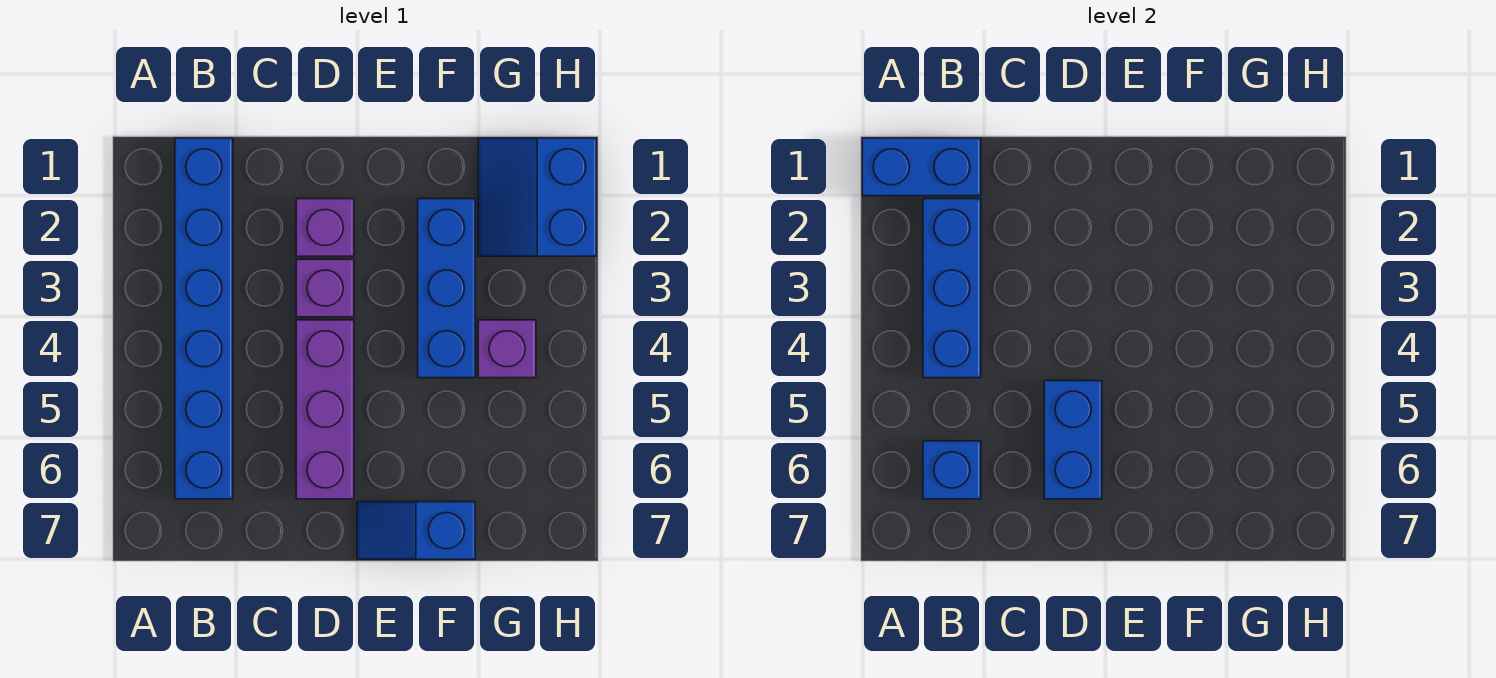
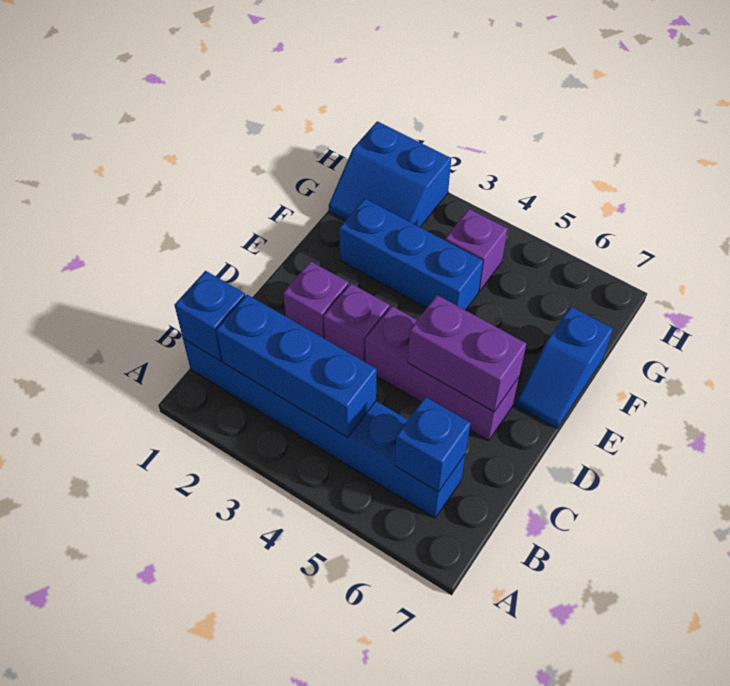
blue brick A1:B1 level 2 -> blue brick B1 level 2
blue brick D5:D6 level 2 -> purple brick D5:D6 level 2

